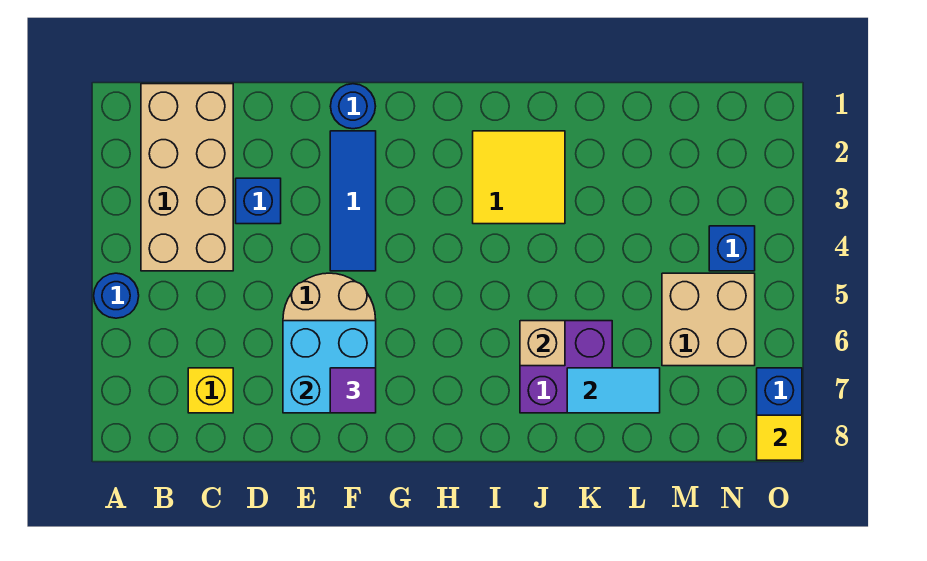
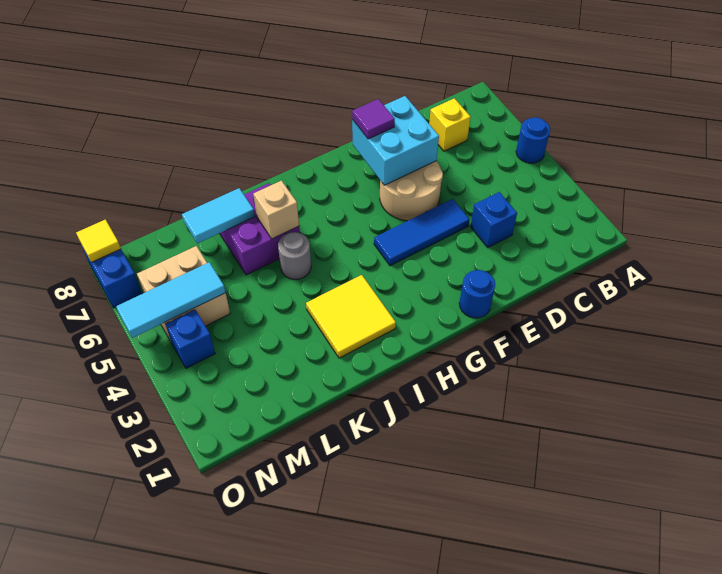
tan brick B1:C4 level 1 -> none
blue tile F2:F4 level 1 -> blue tile E4:G4 level 1
none -> grey round brick J5 level 1
none -> cyan tile M5:O5 level 2

